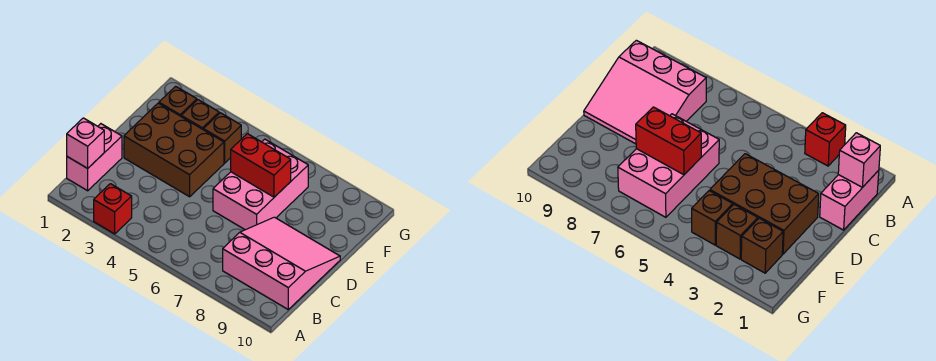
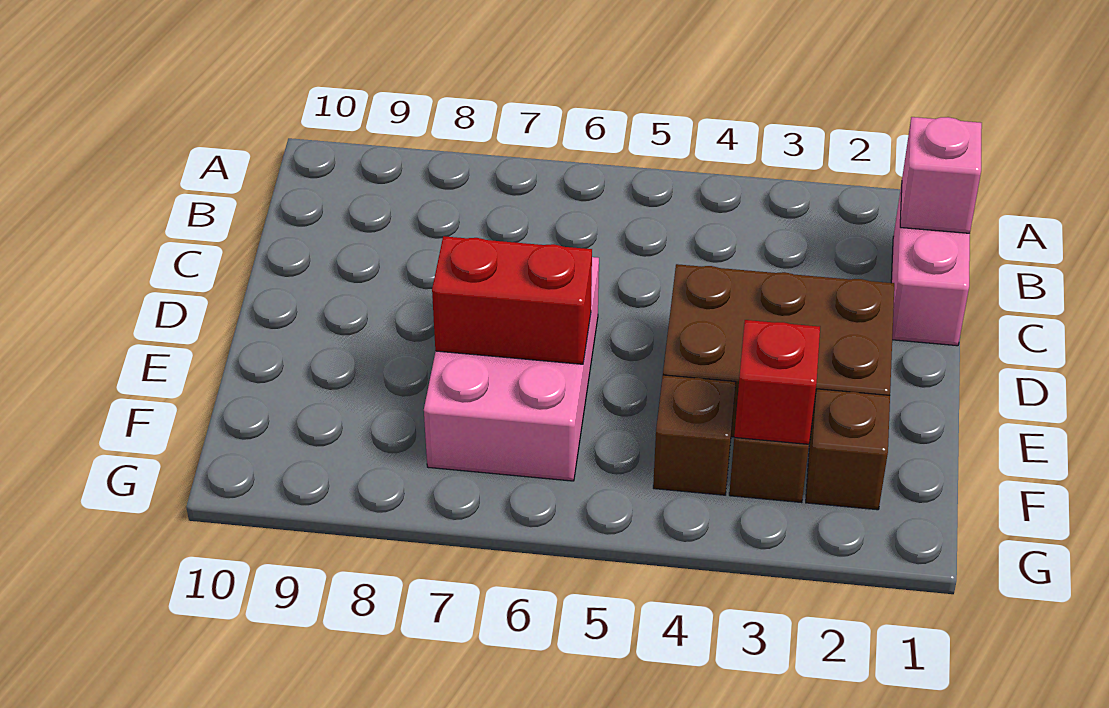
red brick A3 level 1 -> red brick F3 level 2
pink slope B8:D10 level 1 top B -> none

